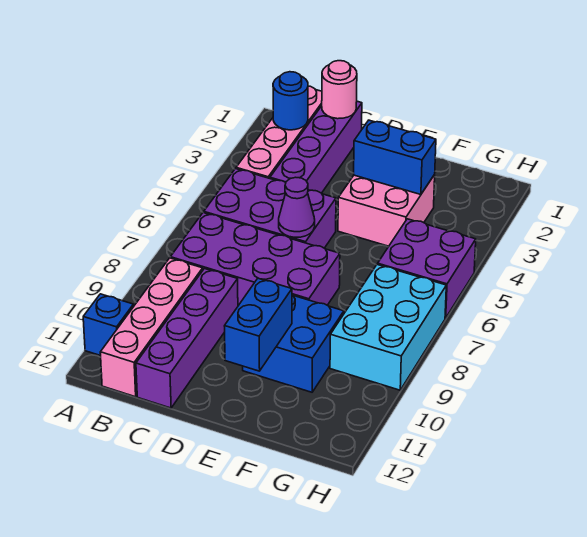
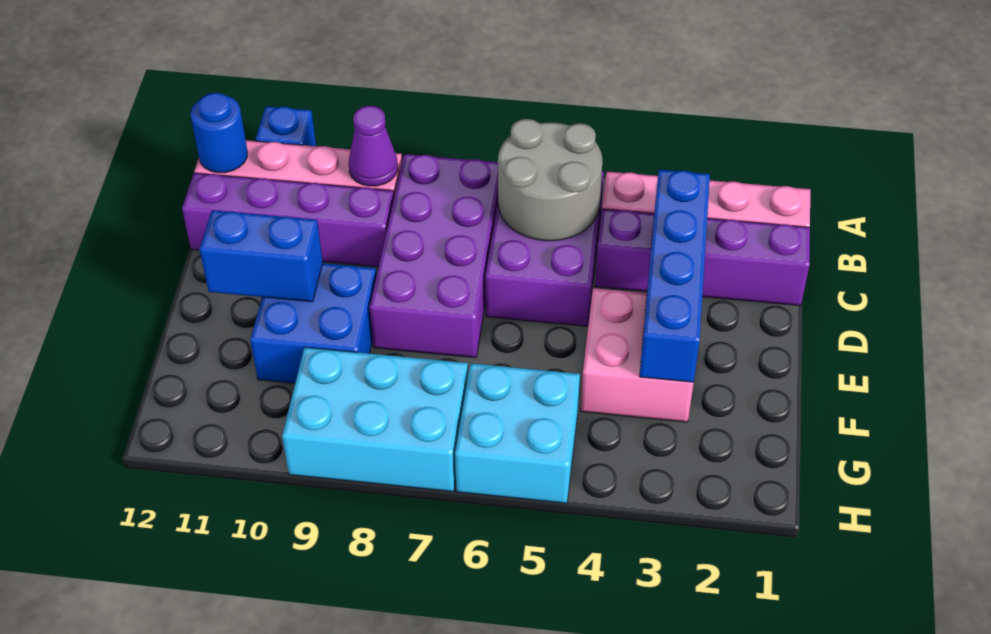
blue round brick B2 level 2 -> blue round brick B12 level 2
none -> grey round brick B5:C6 level 2
pink round brick C1 level 2 -> none
purple cone D6 level 2 -> purple cone B9 level 2
blue brick E3:F3 level 2 -> blue brick C3:F3 level 2
purple brick G5:H6 level 1 -> cyan brick G5:H6 level 1

